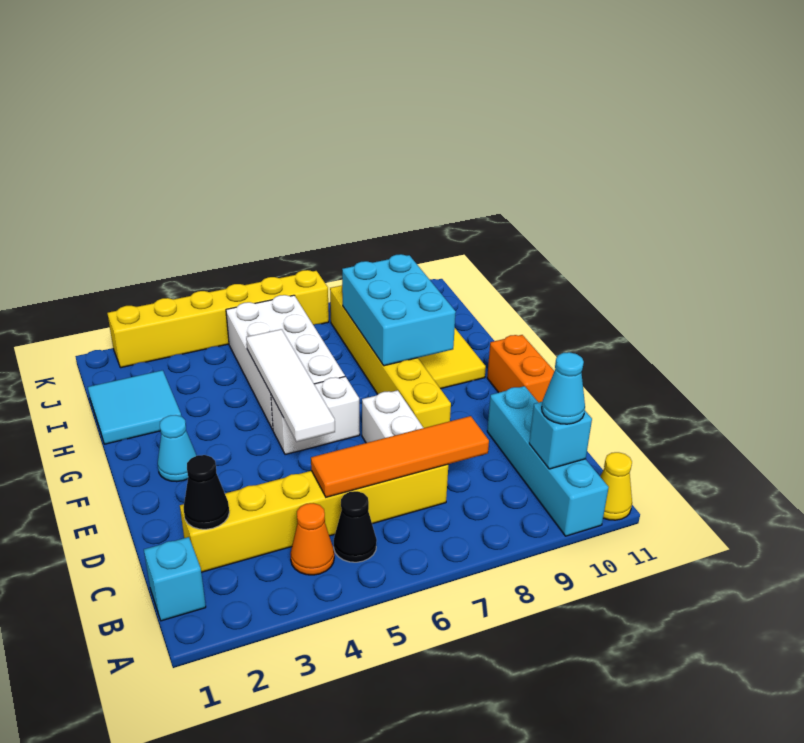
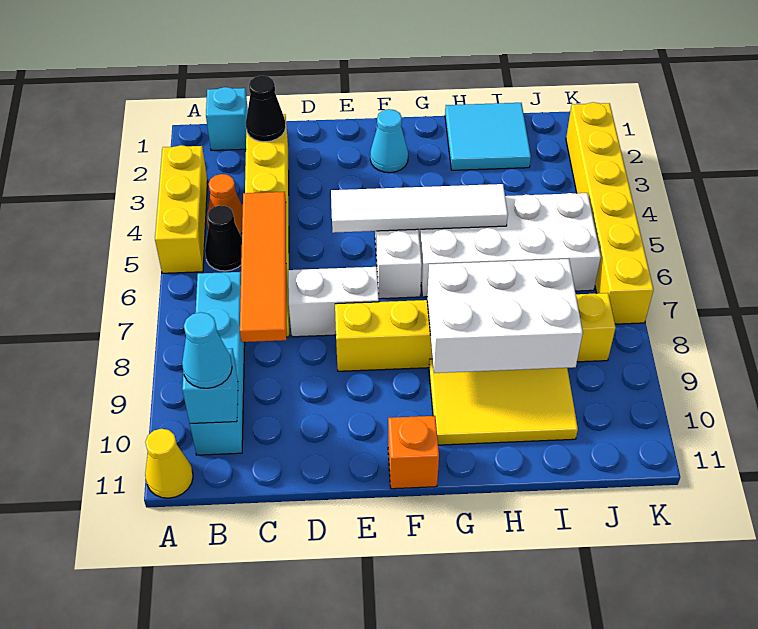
none -> yellow brick A3:A5 level 1
cyan brick A10:D10 level 1 -> cyan brick B7:B10 level 1
orange brick E11:F11 level 1 -> orange brick F11 level 1
cyan brick G8:I9 level 2 -> white brick G8:I9 level 2

